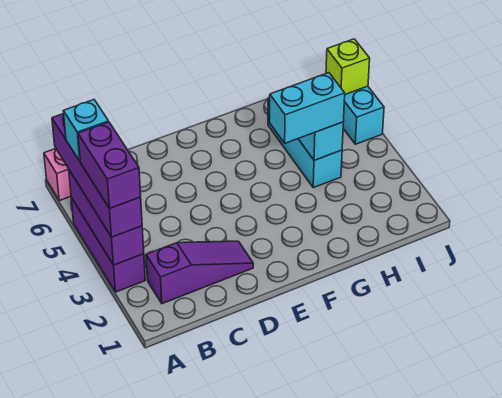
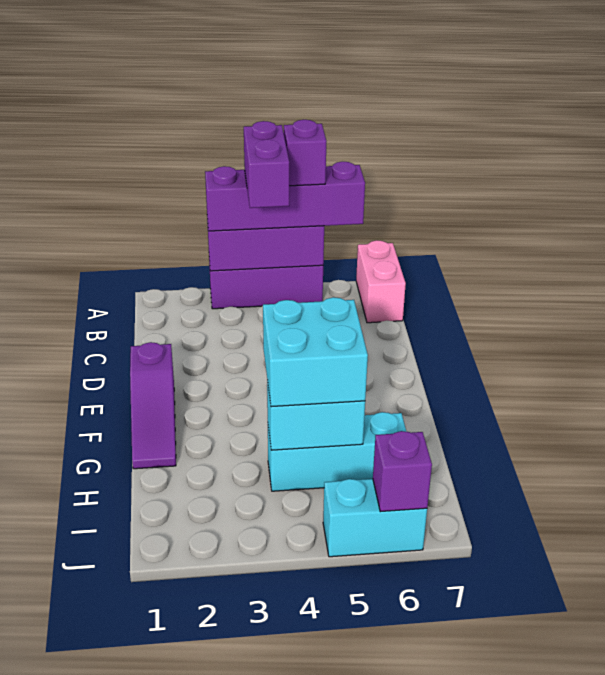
purple brick A3:A4 level 4 -> purple brick A4:B4 level 4
cyan brick A5 level 4 -> purple brick A5 level 4
purple slope B2:D2 level 1 top B -> purple slope E1:G1 level 1 top E
cyan brick G4:H4 level 3 -> cyan brick G4:H5 level 3
lime brick J6 level 2 -> purple brick J6 level 2

